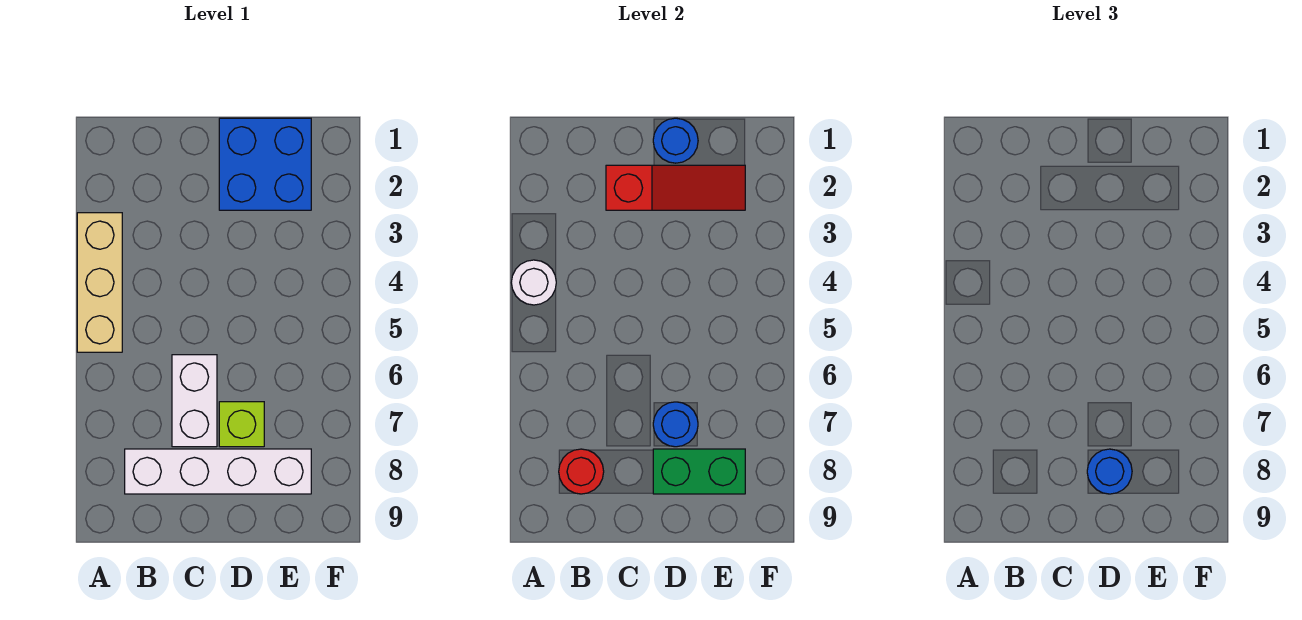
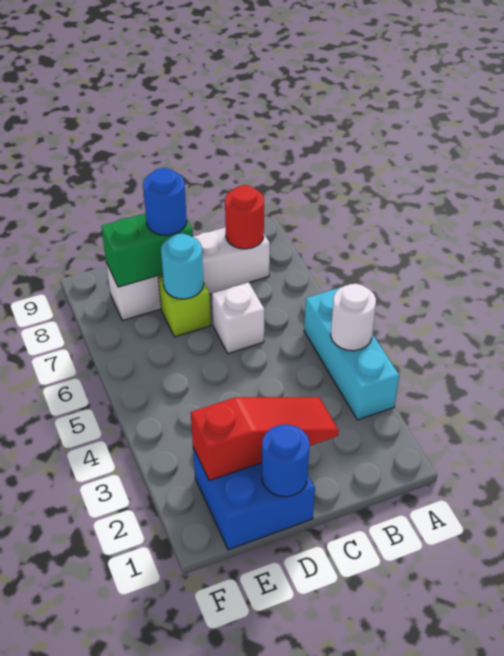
tan brick A3:A5 level 1 -> cyan brick A3:A5 level 1
red slope C2:E2 level 2 top C -> red slope C2:E2 level 2 top E
white brick C6:C7 level 1 -> white brick C6 level 1
blue round brick D7 level 2 -> cyan round brick D7 level 2

